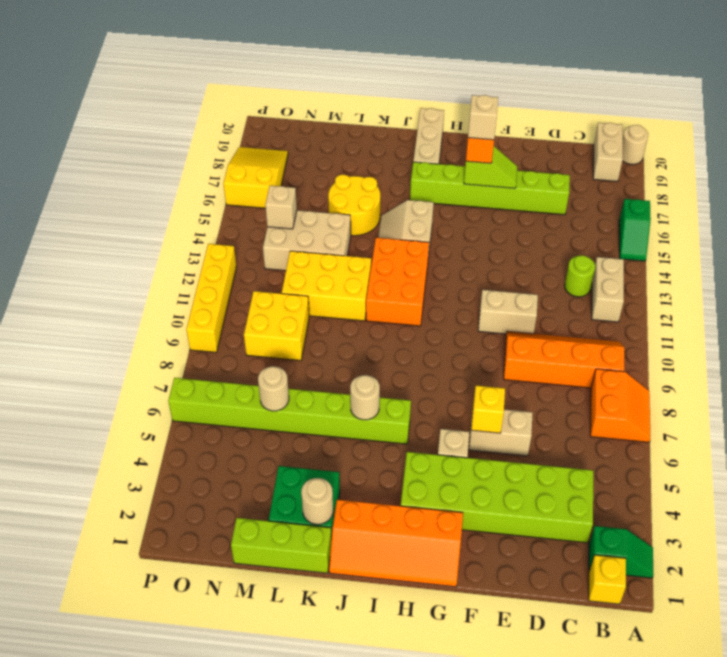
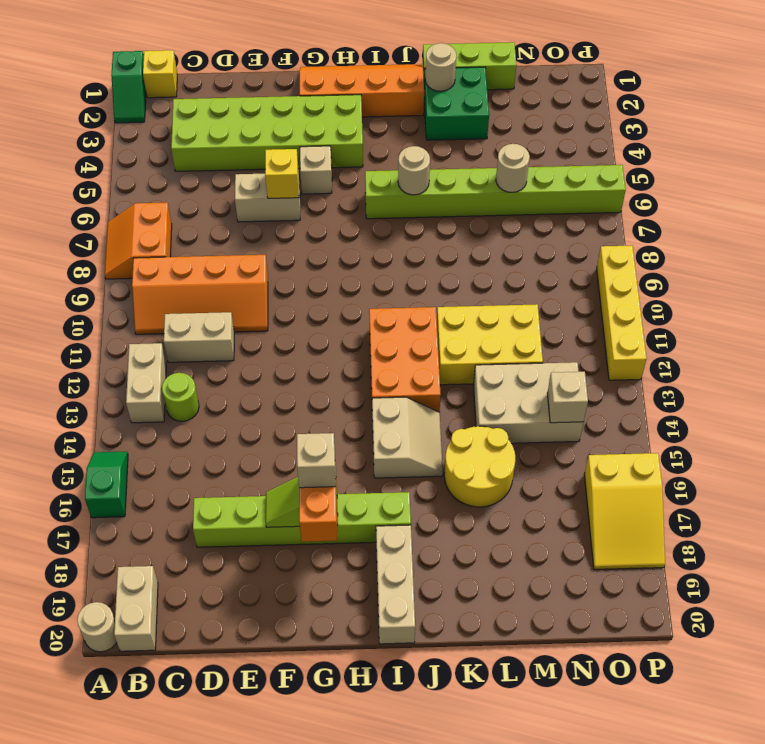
green slope A2:B2 level 1 top B -> green slope A1:A2 level 1 top 1
tan brick E11:F11 level 1 -> tan brick C11:D11 level 1
yellow brick M9:N10 level 1 -> none

